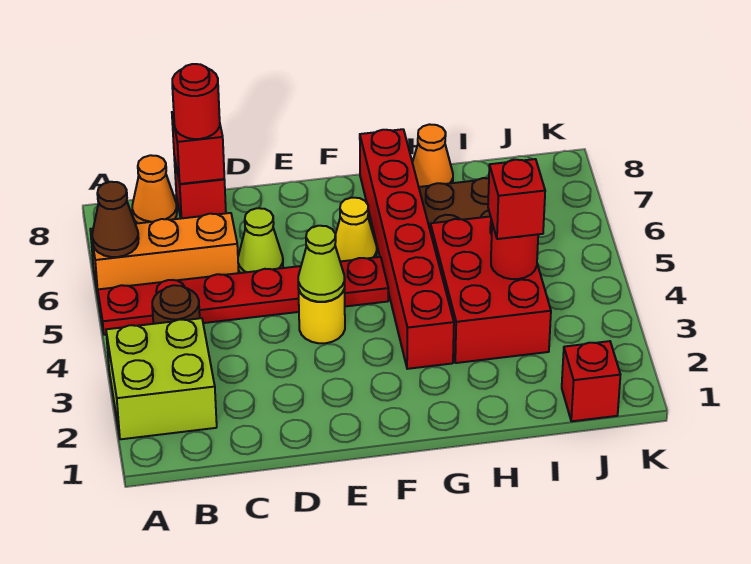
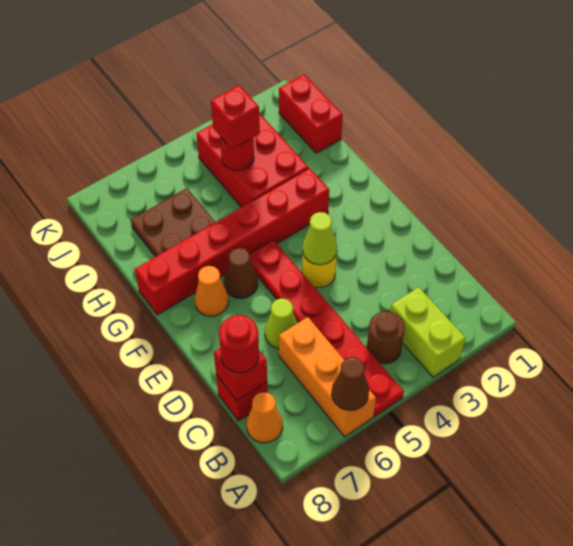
lime brick A2:B3 level 1 -> lime brick A3:B3 level 1
yellow cone F6 level 1 -> brown cone F6 level 1
red brick H3:I5 level 1 -> red brick H3:J4 level 1
orange cone H8 level 1 -> orange cone F7 level 1
red brick J1 level 1 -> red brick I1:J1 level 1

